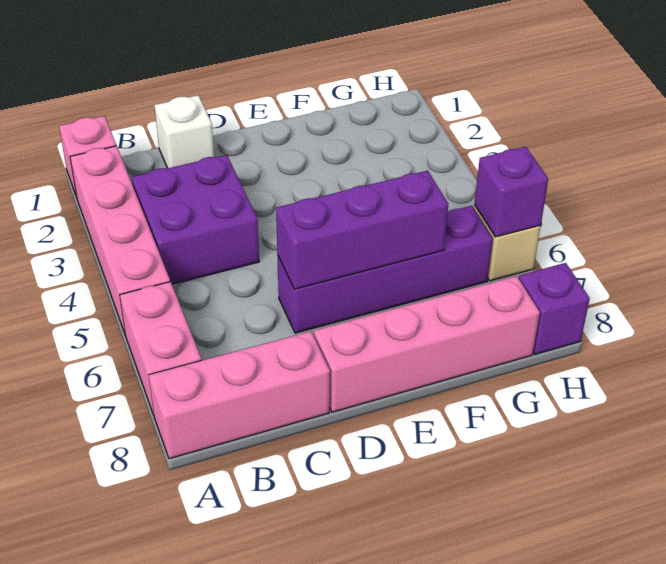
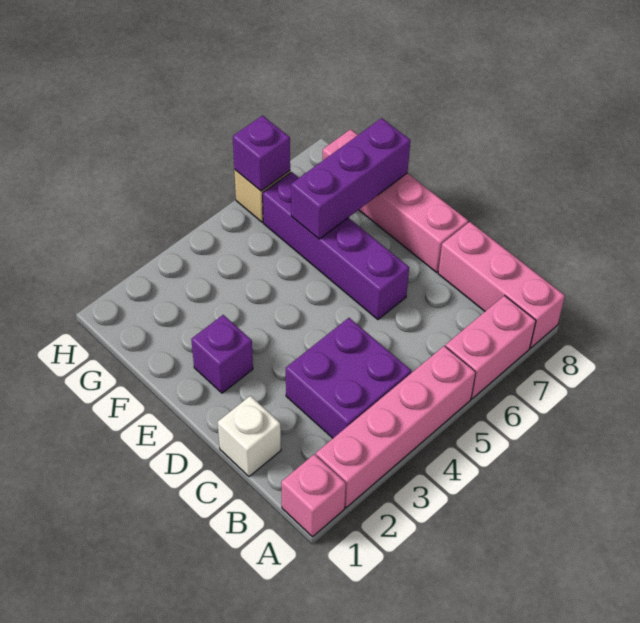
purple brick D6:F6 level 2 -> purple brick F6:F8 level 2
purple brick H8 level 1 -> purple brick E2 level 1

